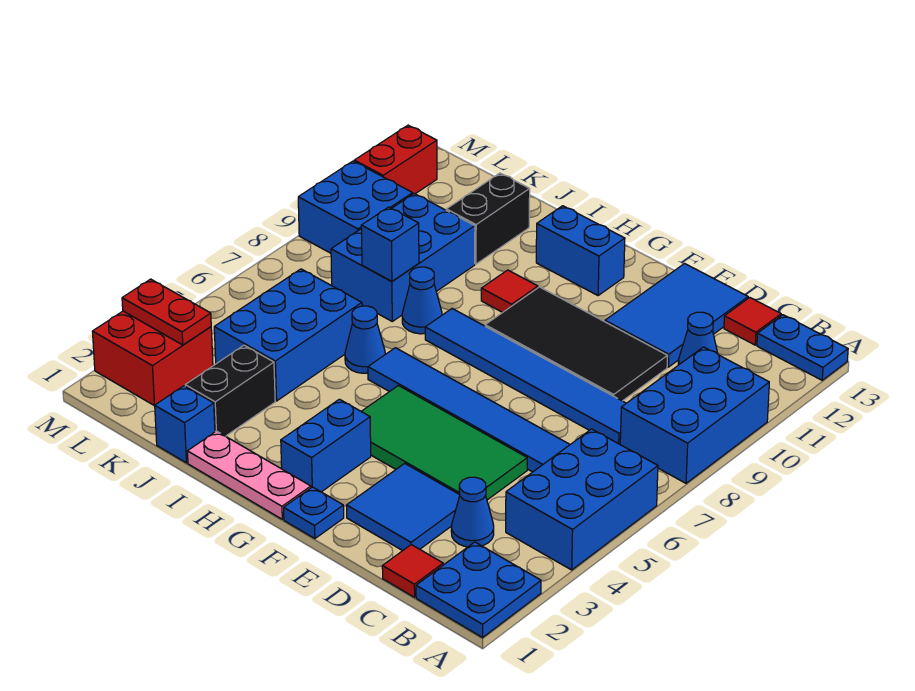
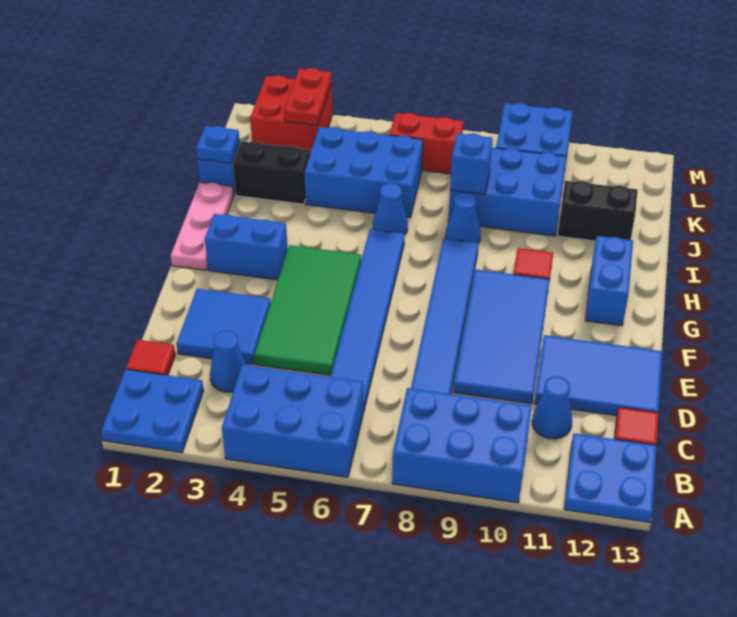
blue plate A13:B13 level 1 -> blue plate A12:B13 level 1
black tile D9:G10 level 1 -> blue tile D9:G10 level 1
blue plate F1 level 1 -> blue plate J1 level 2
red brick M11:M12 level 1 -> red brick L6:L7 level 1

